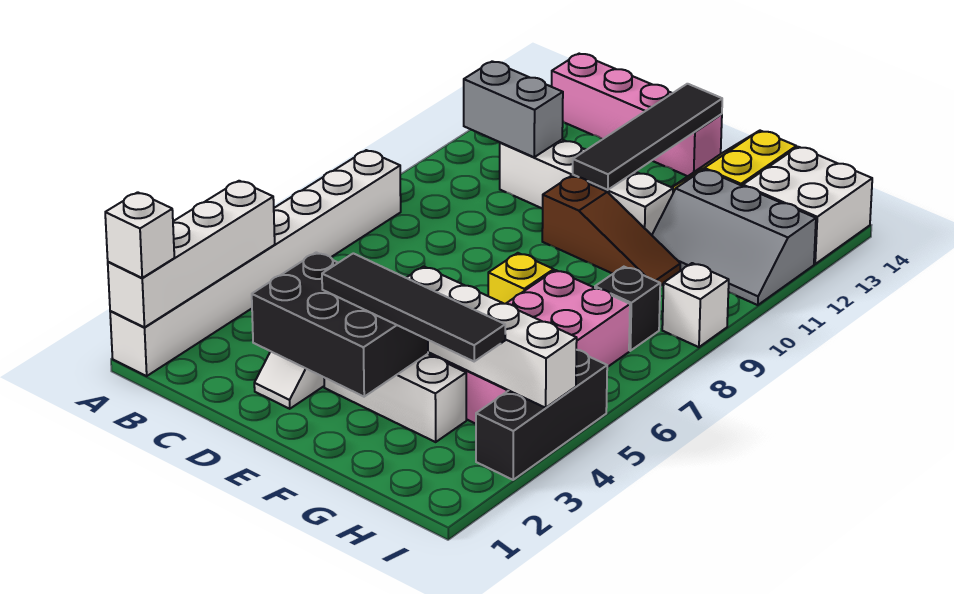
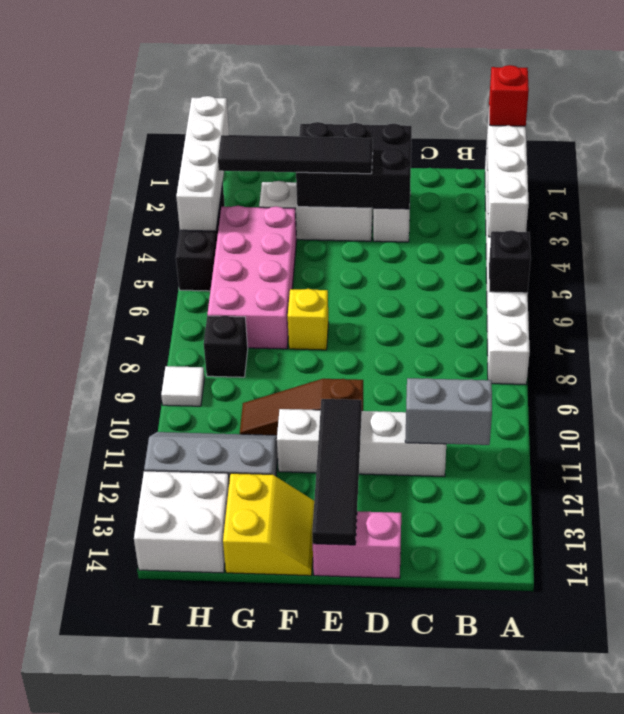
white brick A1 level 3 -> red brick A1 level 3
none -> black brick A6 level 2
pink brick B14:E14 level 1 -> pink brick D14:E14 level 1
white brick F4:I4 level 2 -> white brick I1:I4 level 2
white brick I9 level 1 -> white tile I9 level 1

